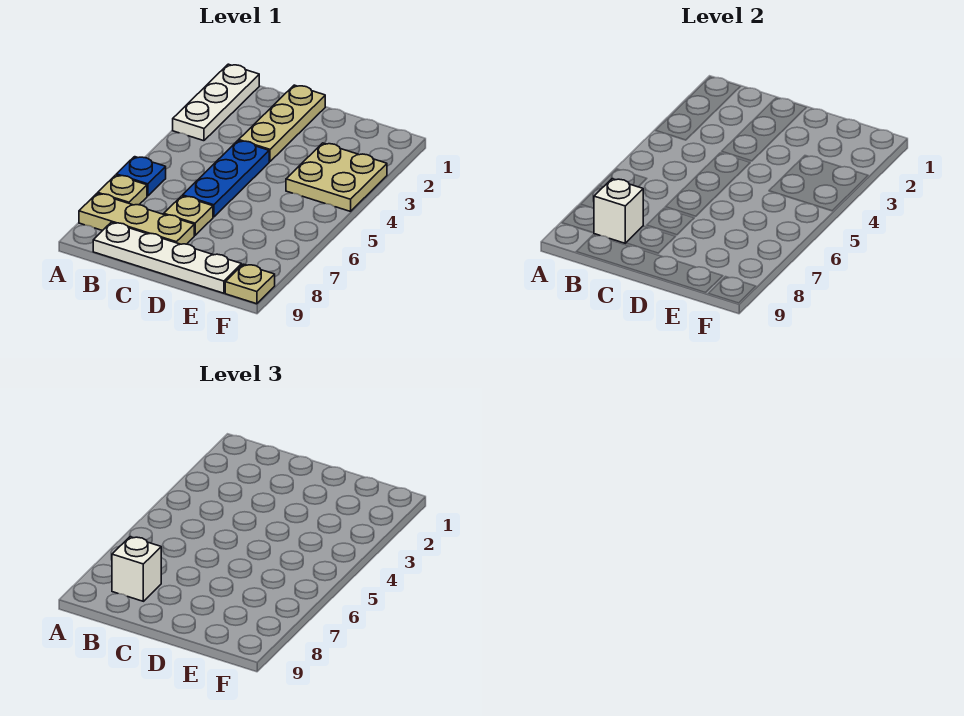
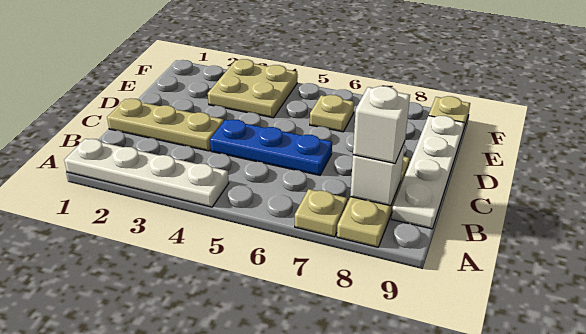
white plate A1:A3 level 1 -> white plate A1:A4 level 1
blue plate A6 level 1 -> none
tan plate C7 level 1 -> tan plate E6 level 1

